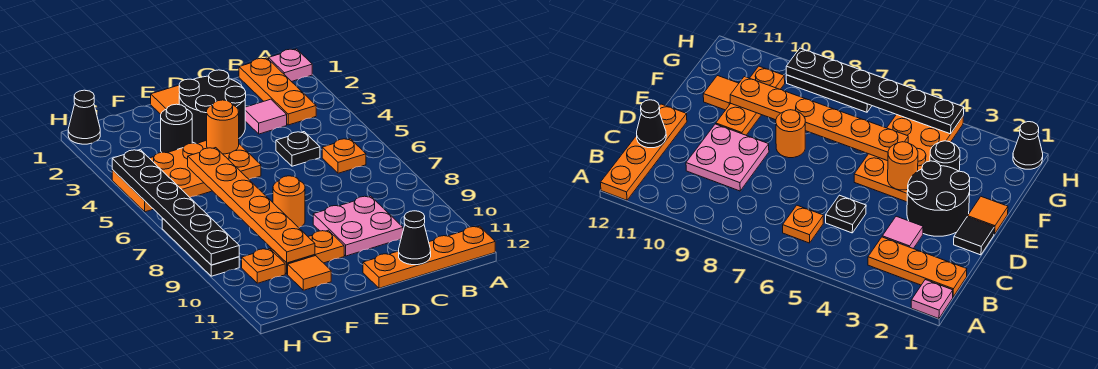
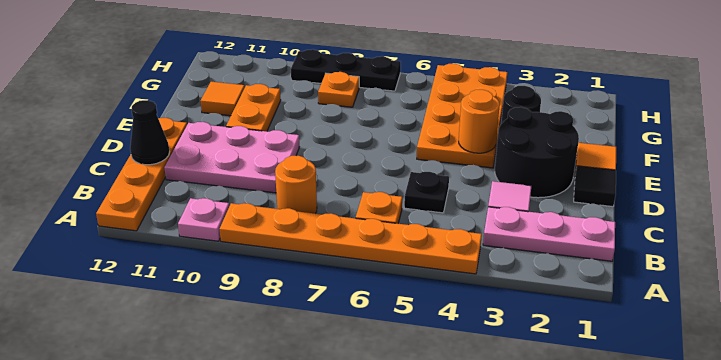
pink plate A1 level 1 -> pink plate A10 level 1
orange plate B1:B3 level 1 -> pink plate B1:B3 level 1
pink plate C9:D10 level 1 -> pink plate C9:D11 level 1
orange round brick E8 level 1 -> orange round brick B8 level 1
orange plate F5:F10 level 2 -> orange plate A4:A9 level 1
orange plate G10 level 1 -> orange plate G8 level 1
black cone H1 level 1 -> none
black plate H4:H9 level 2 -> none

